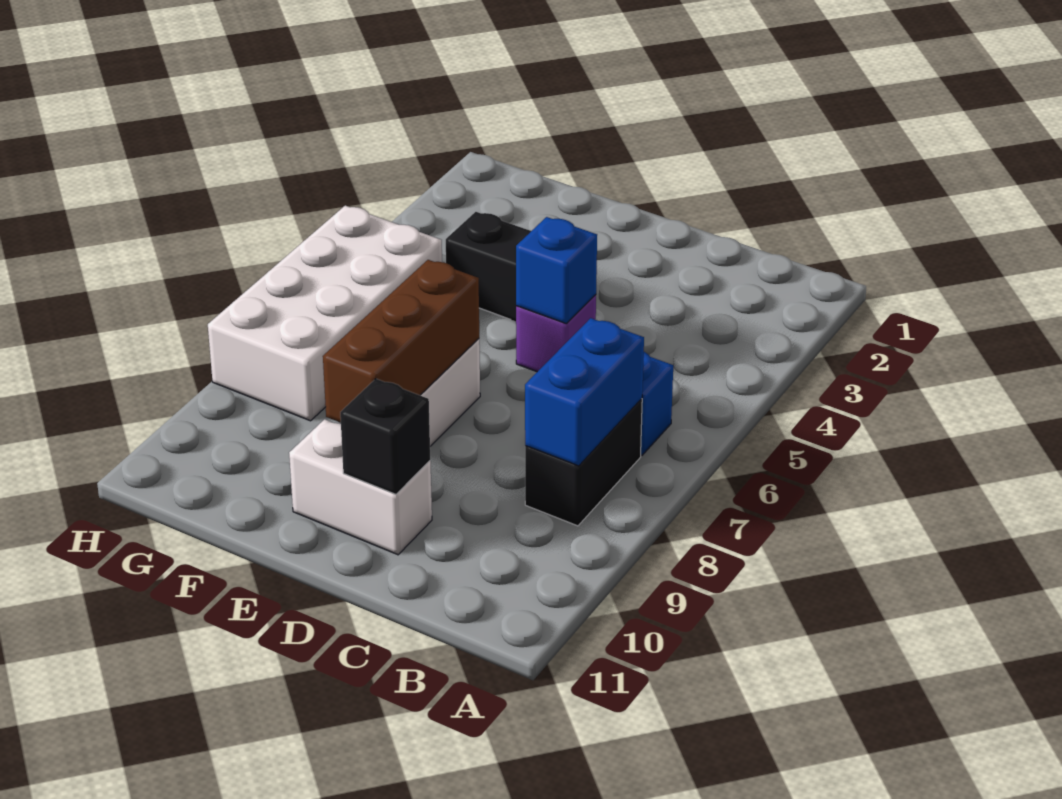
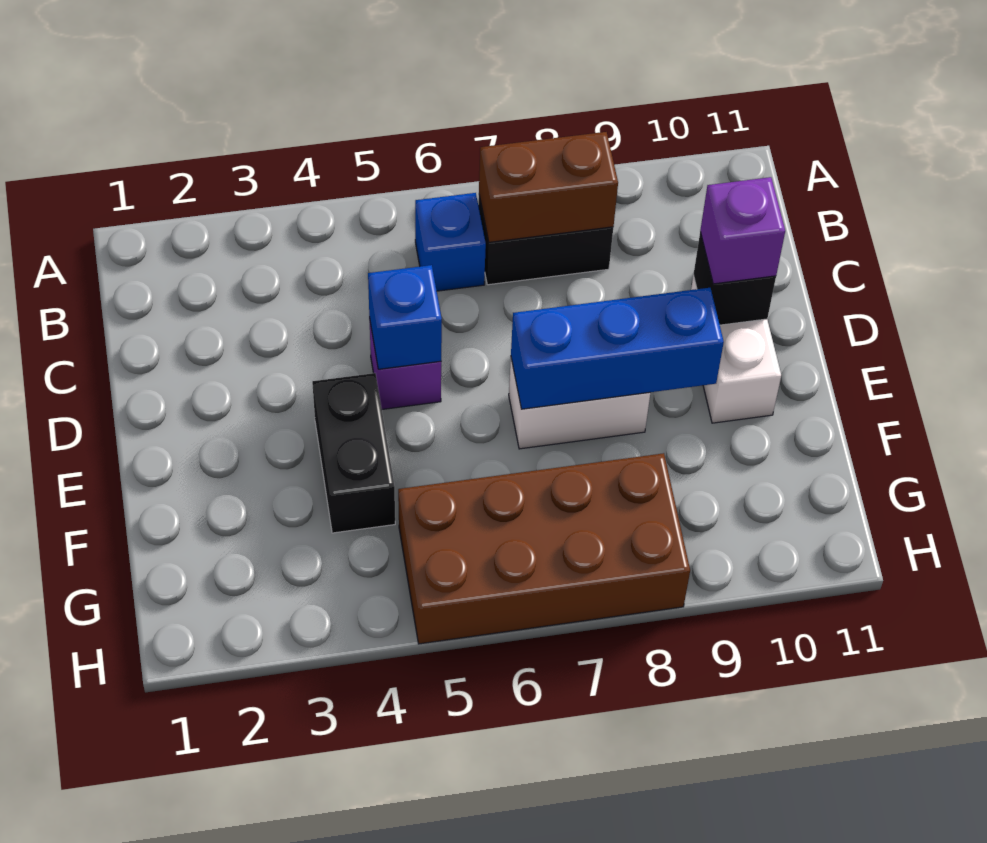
blue brick B7:B8 level 2 -> brown brick B7:B8 level 2
none -> purple brick D10 level 3
brown brick E7:E9 level 2 -> blue brick E7:E9 level 2
white brick G5:H8 level 1 -> brown brick G5:H8 level 1

